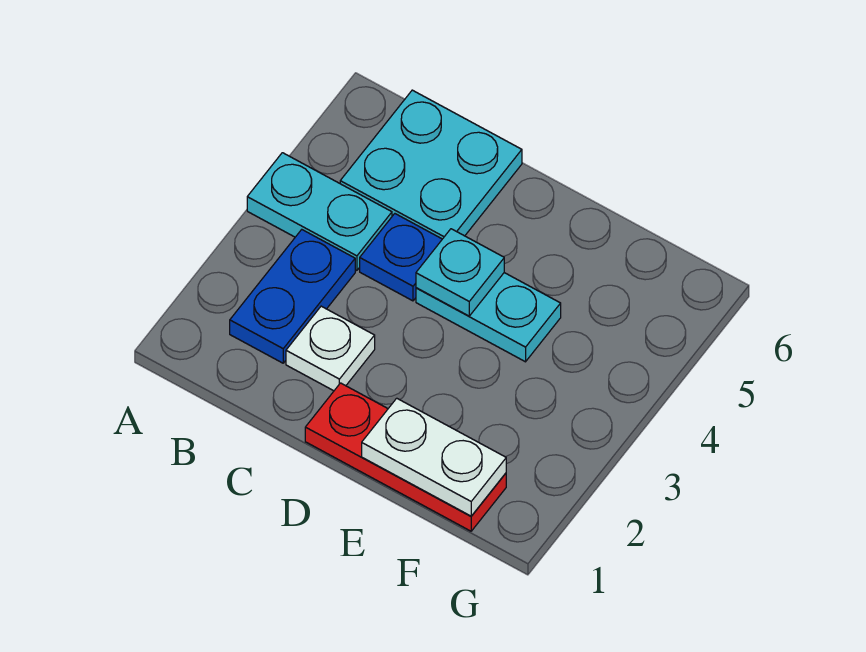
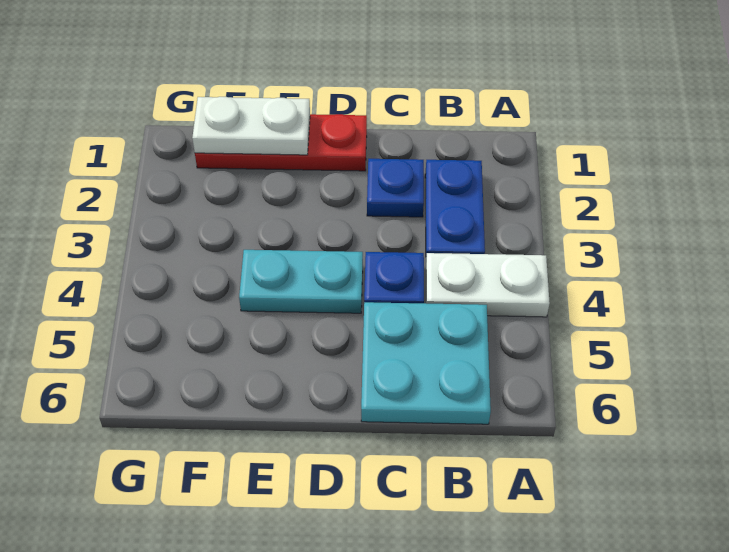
cyan plate A4:B4 level 1 -> white plate A4:B4 level 1
white plate C2 level 1 -> blue plate C2 level 1
cyan plate D4 level 2 -> none

